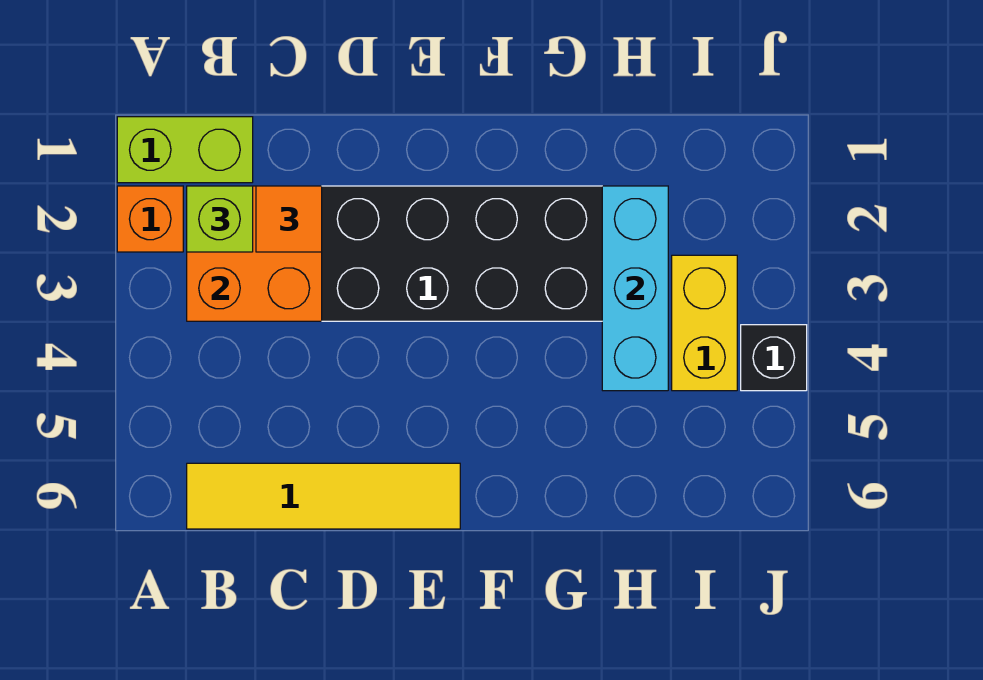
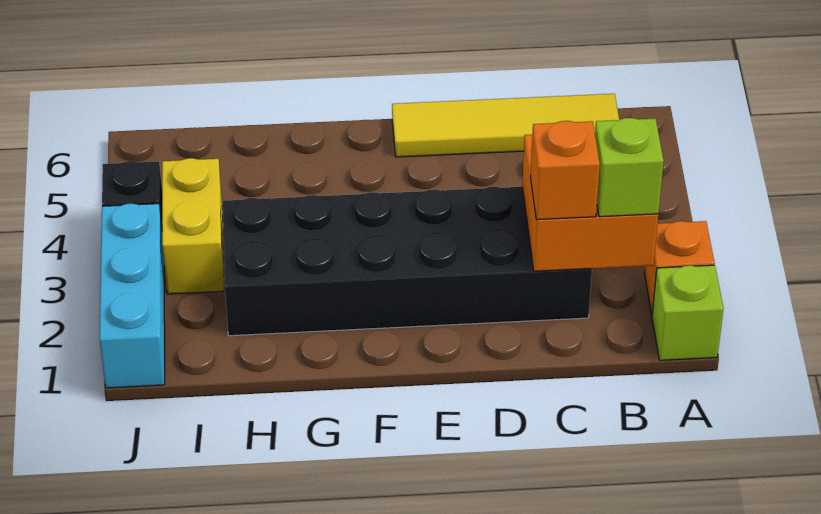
lime brick A1:B1 level 1 -> lime brick A1 level 1
orange tile C2 level 3 -> orange brick C2 level 3
cyan brick H2:H4 level 2 -> cyan brick J1:J3 level 1

